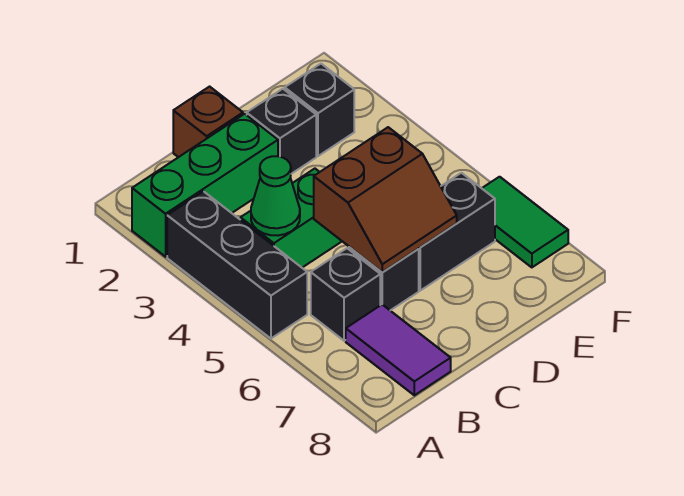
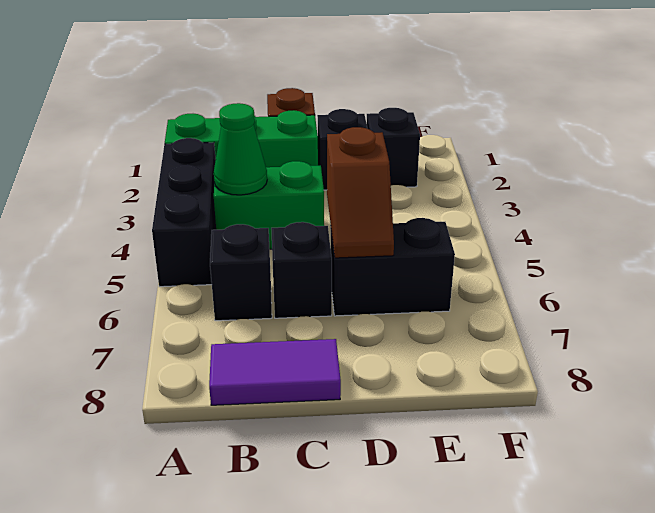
purple tile B7:B8 level 1 -> purple tile B8:C8 level 1
brown slope C5:D6 level 2 top 5 -> brown slope D5:D6 level 2 top 5
green tile F6:F7 level 1 -> none

